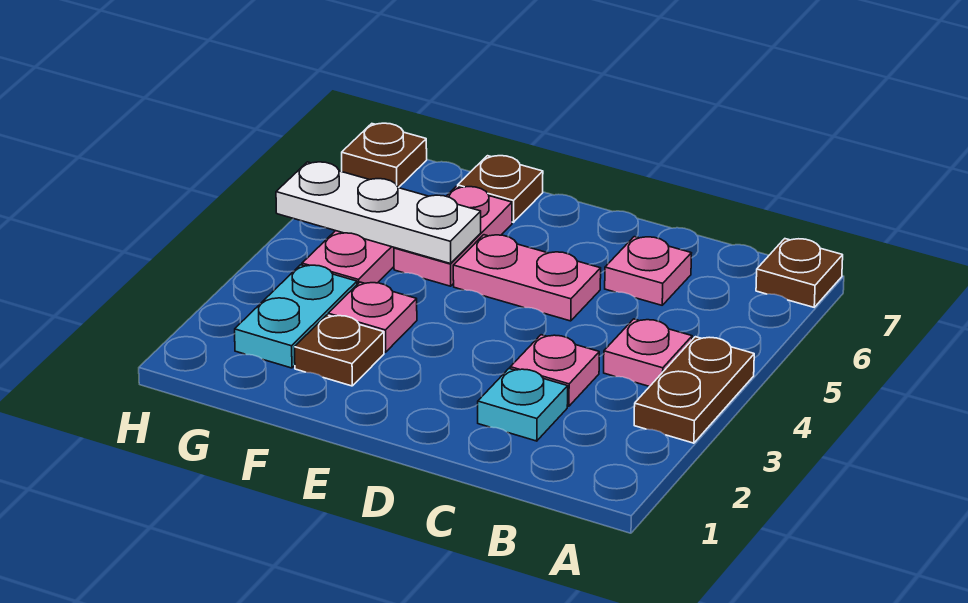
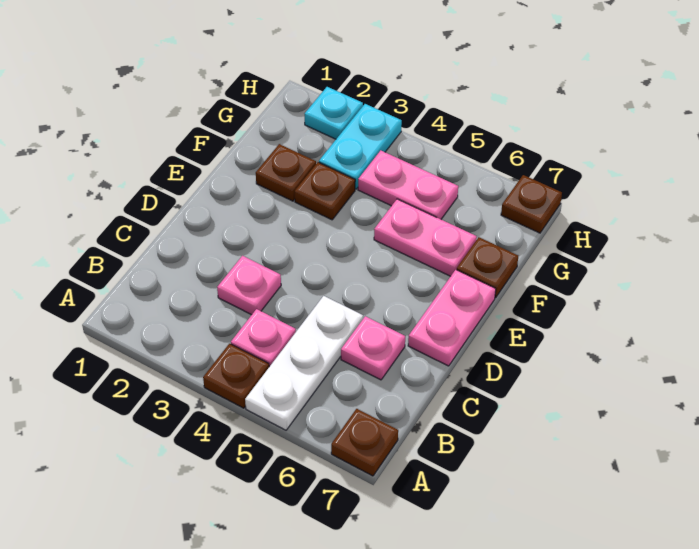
brown plate A3:A4 level 1 -> brown plate A4 level 1
cyan plate C2 level 1 -> cyan plate H2 level 1
pink plate D5:E5 level 1 -> pink plate D7:E7 level 1
pink plate F3 level 1 -> brown plate F3 level 1
white plate F5:H5 level 2 -> white plate A5:C5 level 1
cyan plate G2:G3 level 1 -> cyan plate G3:H3 level 1

